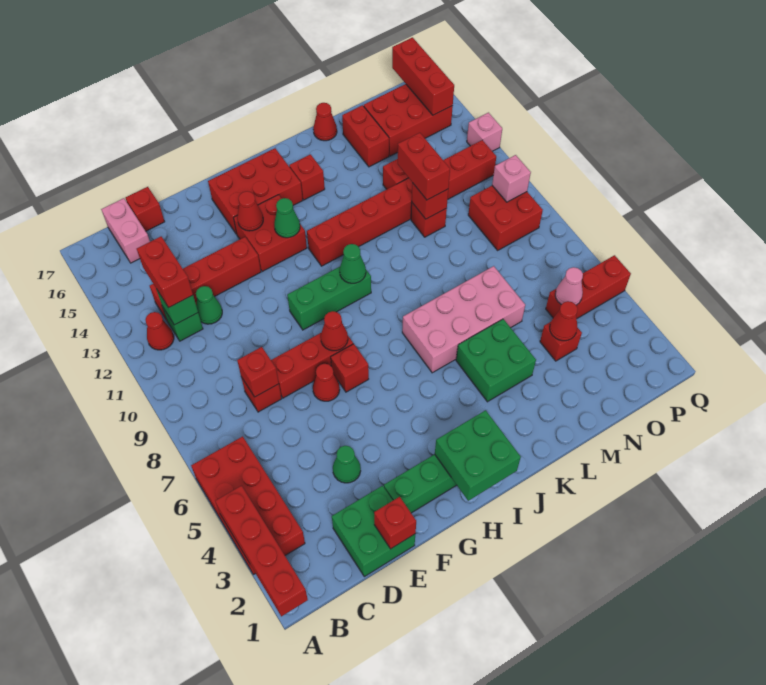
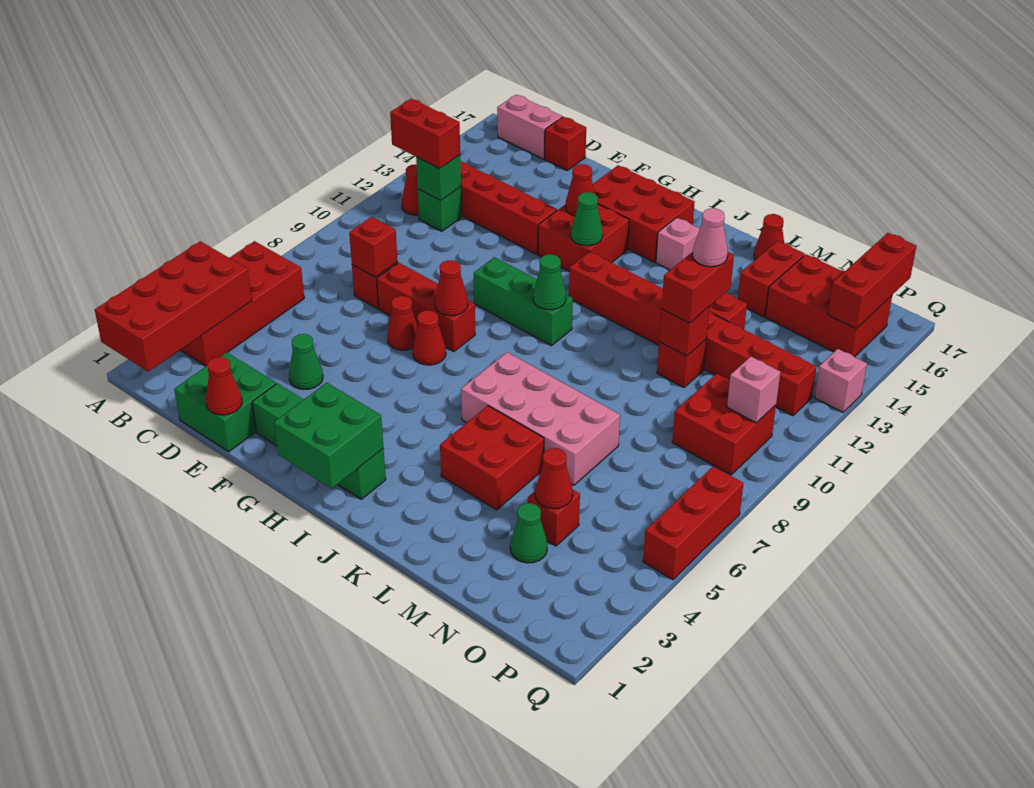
red brick A1:A4 level 2 -> red brick A1:B4 level 2
red brick C12:C13 level 3 -> red brick B12:C12 level 3
pink brick C16:C17 level 1 -> pink brick B17:C17 level 1
green cone D12 level 1 -> green cone N3 level 1
red brick E1 level 2 -> red cone E1 level 2
red brick G7 level 1 -> red cone G7 level 1
red brick J15 level 1 -> pink brick J15 level 1
green brick K4:L5 level 1 -> red brick K4:L5 level 1
red brick O5:Q5 level 1 -> red brick Q5:Q7 level 1
pink cone O5 level 2 -> pink cone M12 level 4

